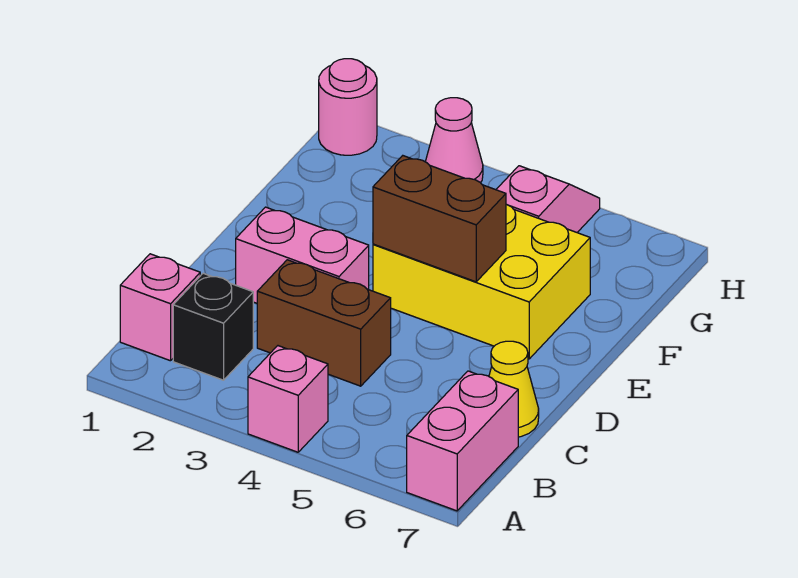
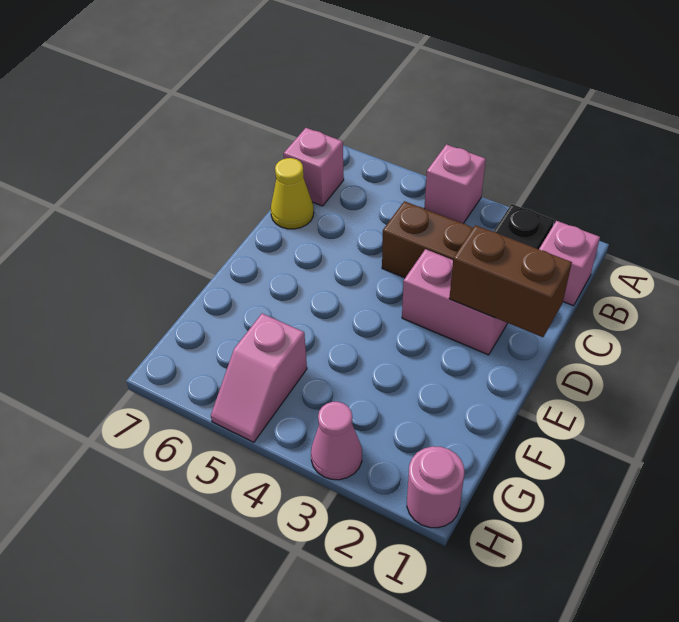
pink brick A7:B7 level 1 -> pink brick B7 level 1
yellow brick E4:F6 level 1 -> none
brown brick E4:E5 level 2 -> brown brick D1:D2 level 2

